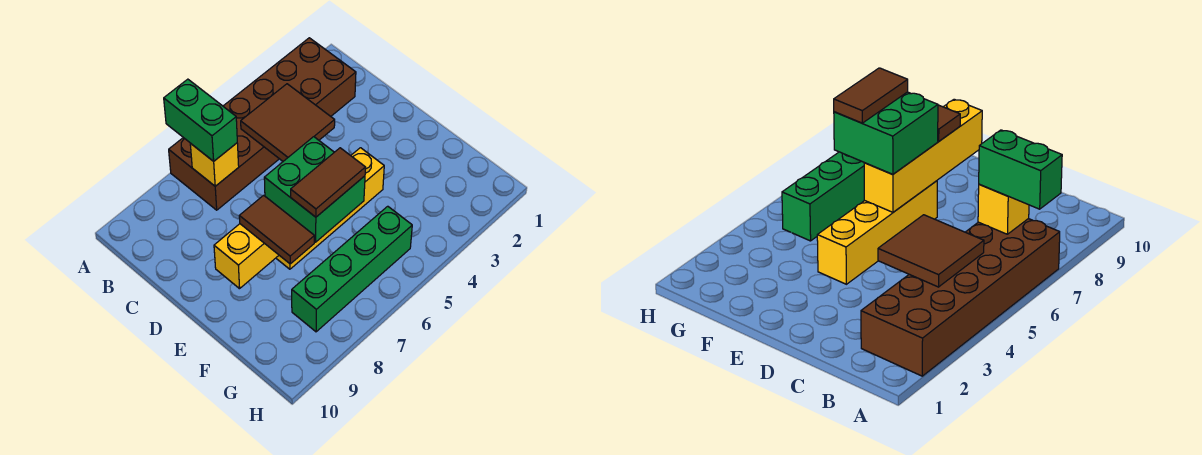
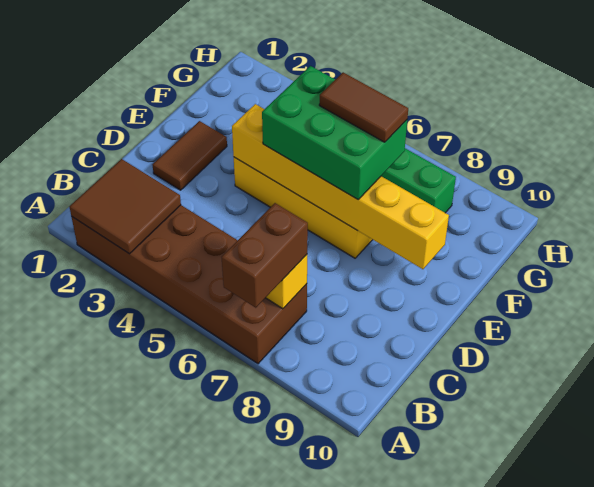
green brick A7:B7 level 3 -> brown brick A7:B7 level 3
brown tile B4:C5 level 2 -> brown tile A2:B3 level 2
yellow brick E6:E9 level 2 -> yellow brick E4:E9 level 2
green brick E6:F7 level 3 -> green brick E5:F7 level 3
brown tile E8:F8 level 3 -> brown tile D2:E2 level 1

